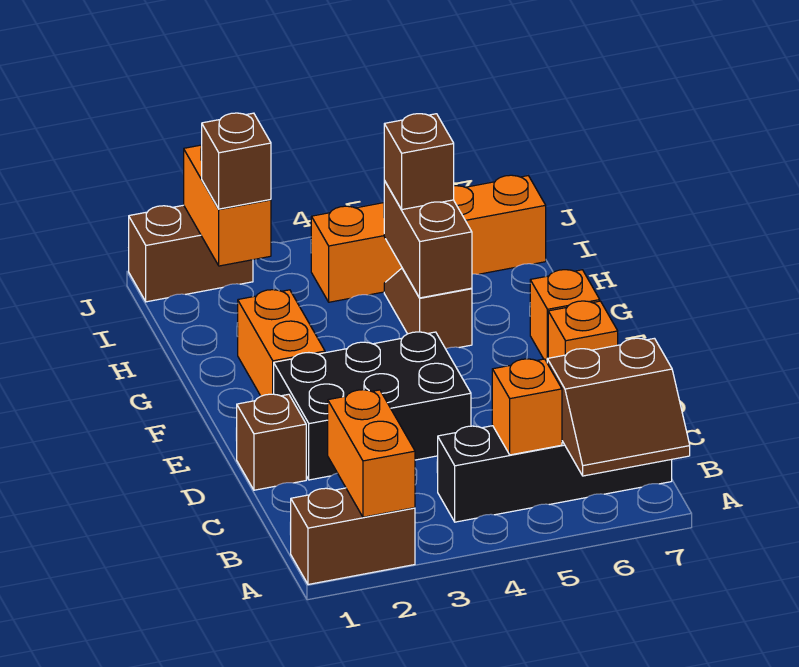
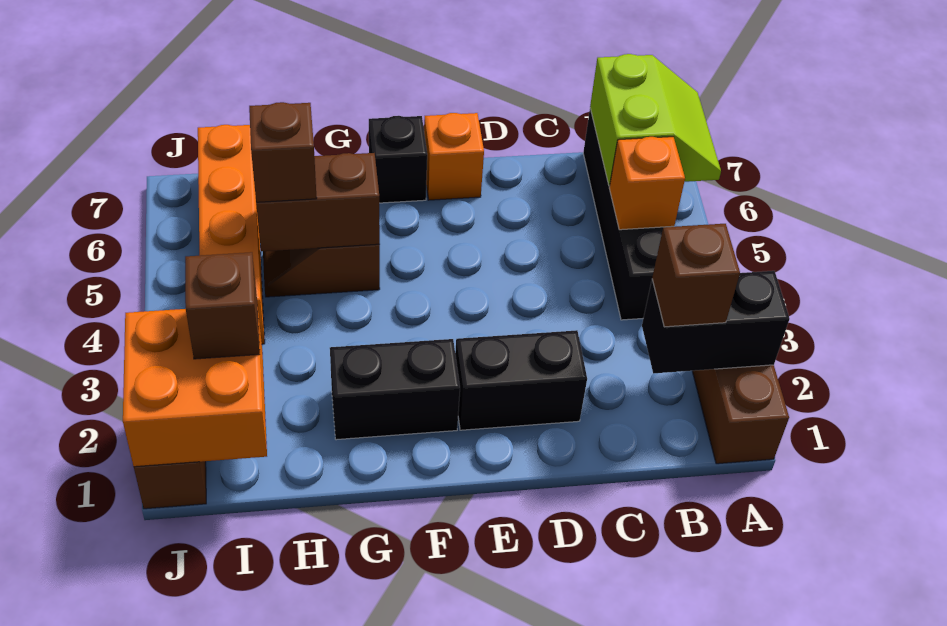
orange brick A2:B2 level 2 -> black brick A2:B2 level 2
brown slope A6:B7 level 2 top B -> lime slope A6:B7 level 2 top B
brown brick D1 level 1 -> brown brick B2 level 3
black brick D2:E4 level 1 -> black brick D2:E2 level 1
orange brick F2:G2 level 1 -> black brick F2:G2 level 1
orange brick F7 level 1 -> black brick F7 level 1
orange brick I2:J2 level 2 -> orange brick I1:J2 level 2

